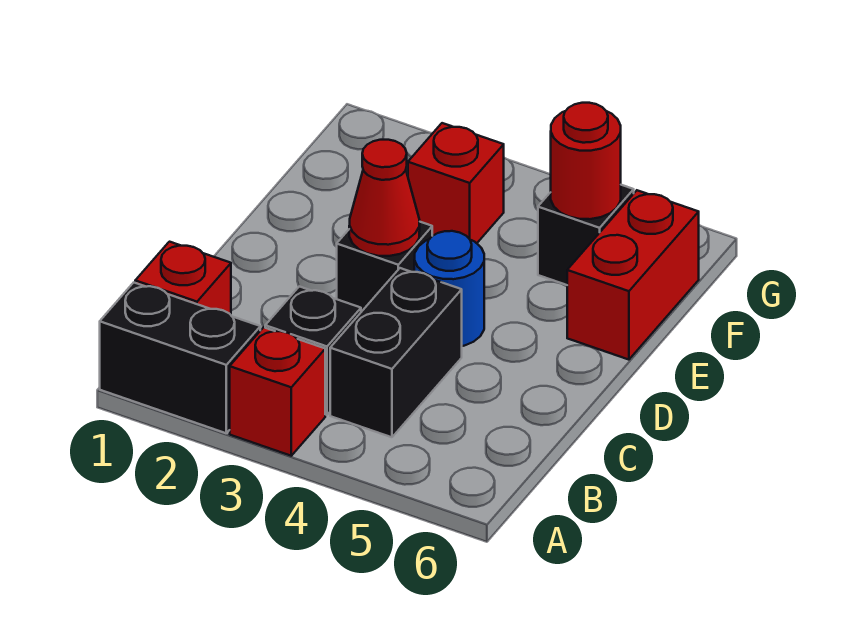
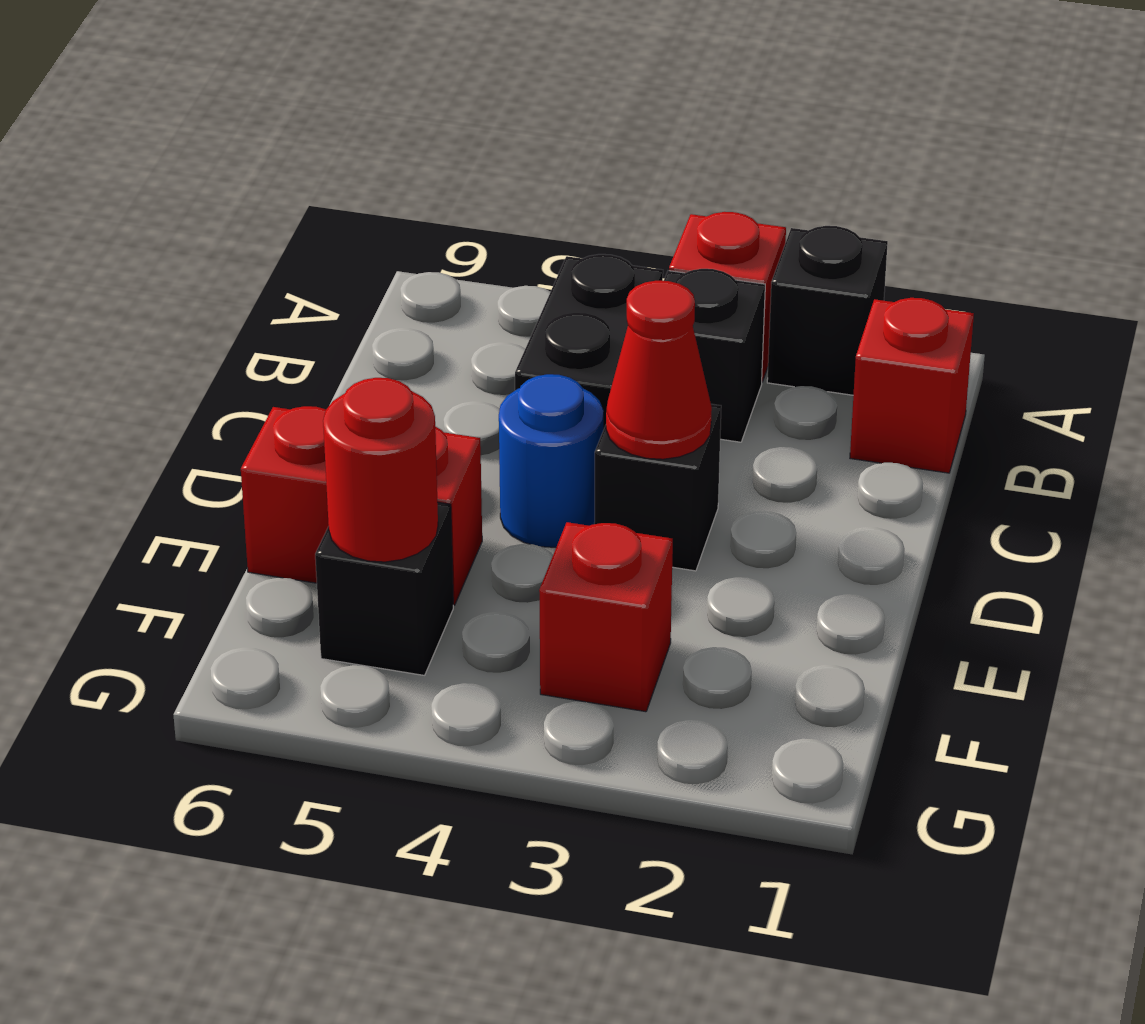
black brick A1:A2 level 1 -> black brick A2 level 1
red brick E6:F6 level 1 -> red brick E5:E6 level 1

